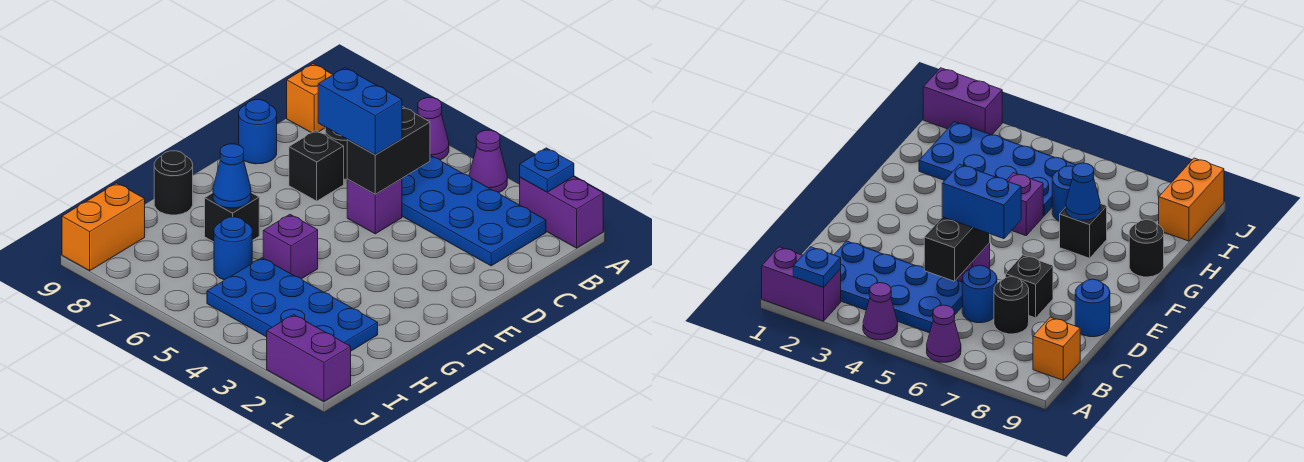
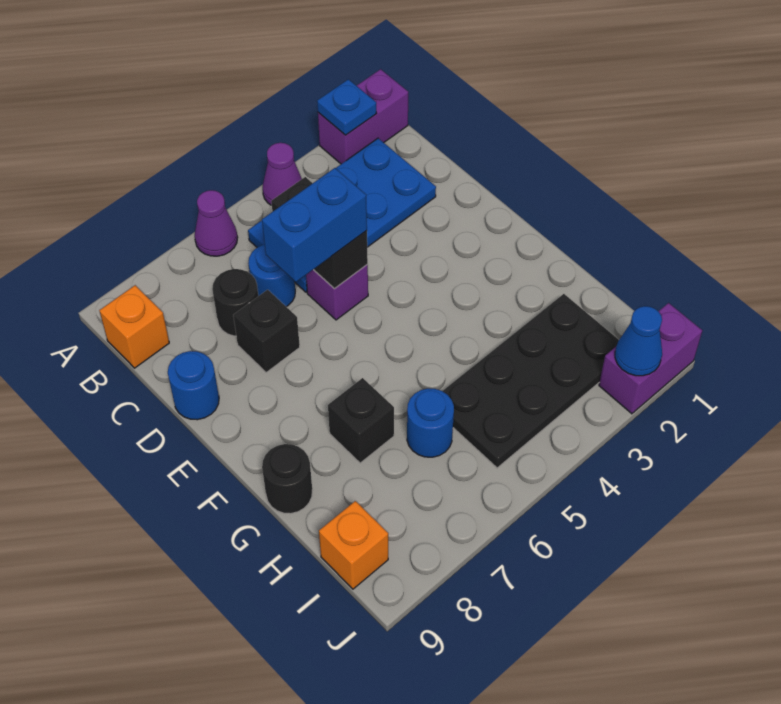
purple brick G5 level 1 -> none
blue cone G7 level 2 -> blue cone J2 level 2
blue plate H2:I5 level 1 -> black plate H2:I5 level 1
orange brick I9:J9 level 1 -> orange brick I9 level 1

